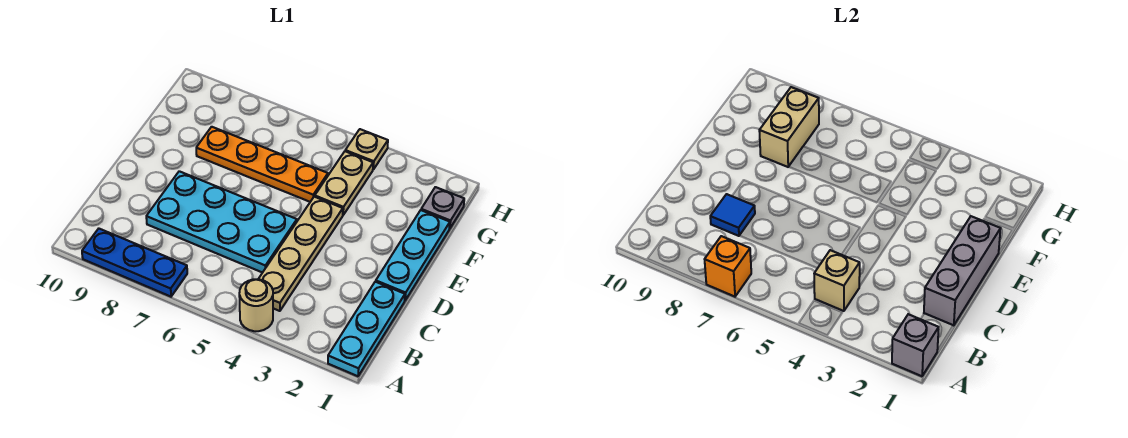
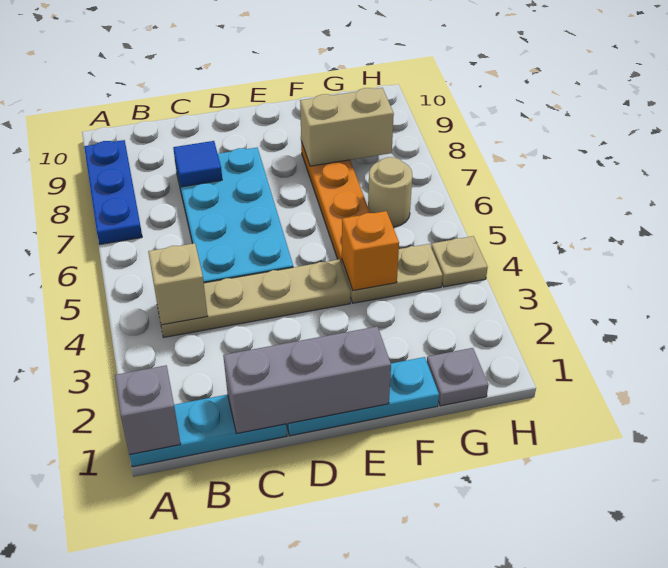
tan round brick A4 level 1 -> tan round brick G6 level 1
orange brick A7 level 2 -> orange brick F4 level 2

